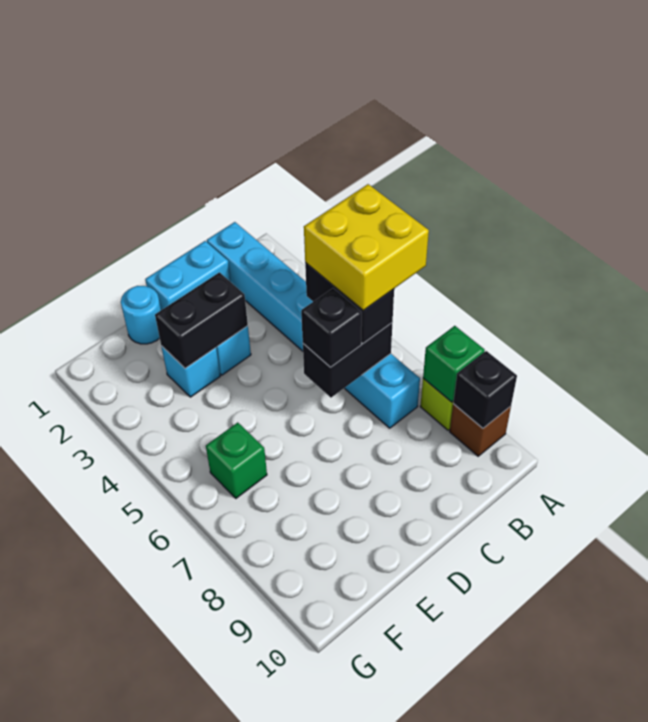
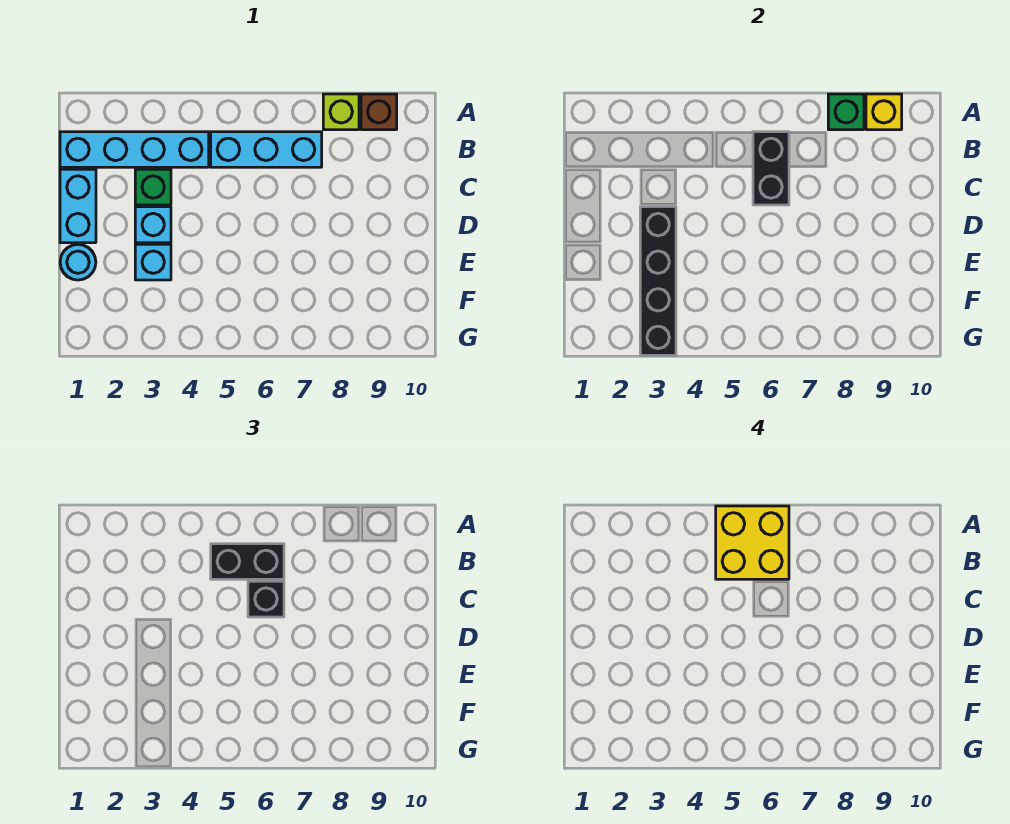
black brick A9 level 2 -> yellow brick A9 level 2
black brick D3:E3 level 2 -> black brick D3:G3 level 2
green brick F6 level 1 -> green brick C3 level 1

